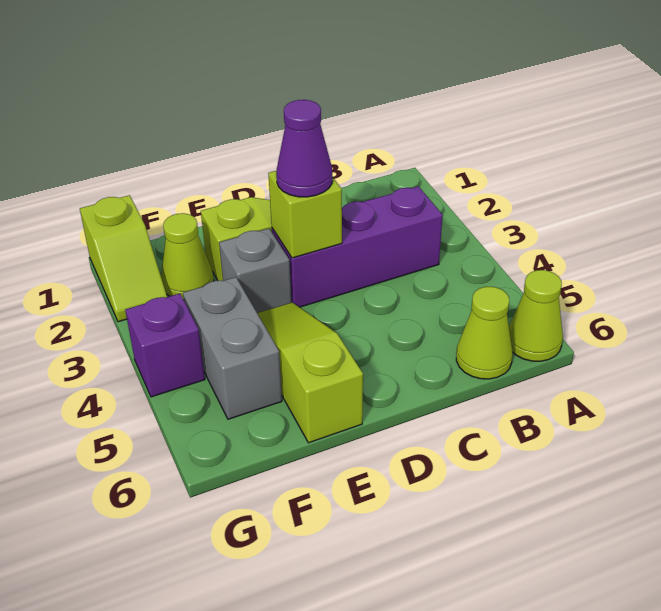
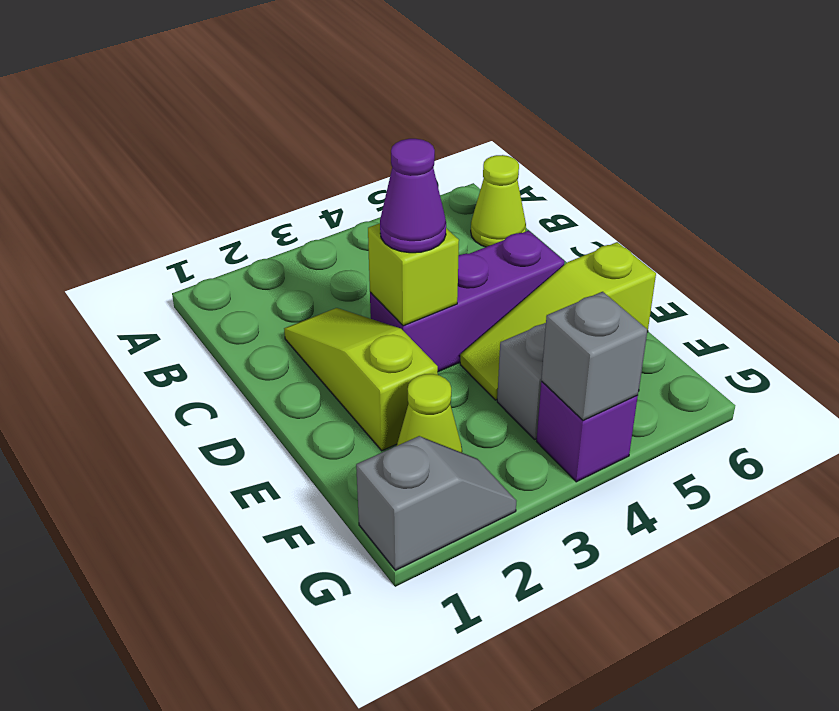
lime cone A6 level 1 -> none
purple brick B3:D3 level 1 -> purple brick D3:D5 level 1
grey brick E3 level 1 -> grey brick G4 level 2
lime slope G1:G2 level 1 top 1 -> grey slope G1:G2 level 1 top 1

